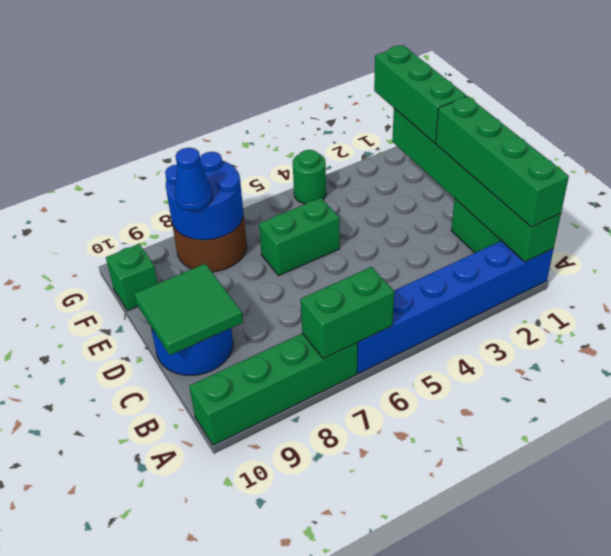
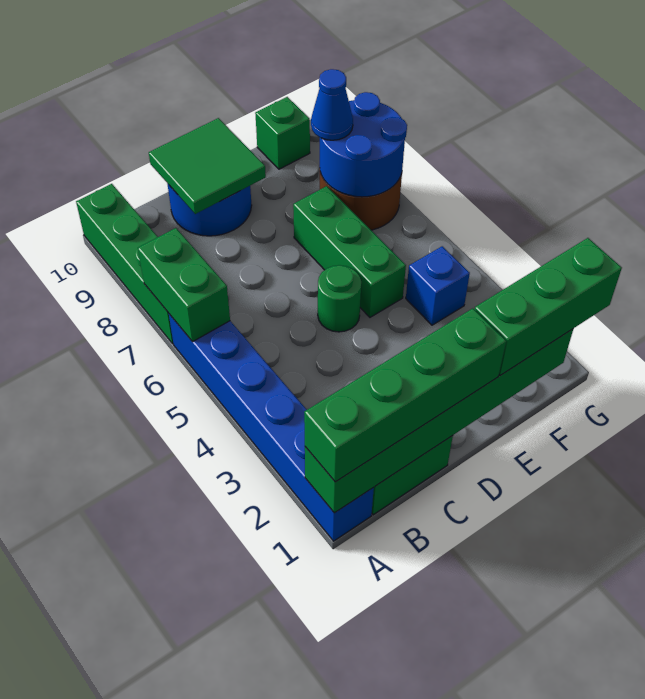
green brick E5:E6 level 1 -> green brick E5:E7 level 1
none -> blue brick F4 level 1
green round brick G4 level 1 -> green round brick D5 level 1

